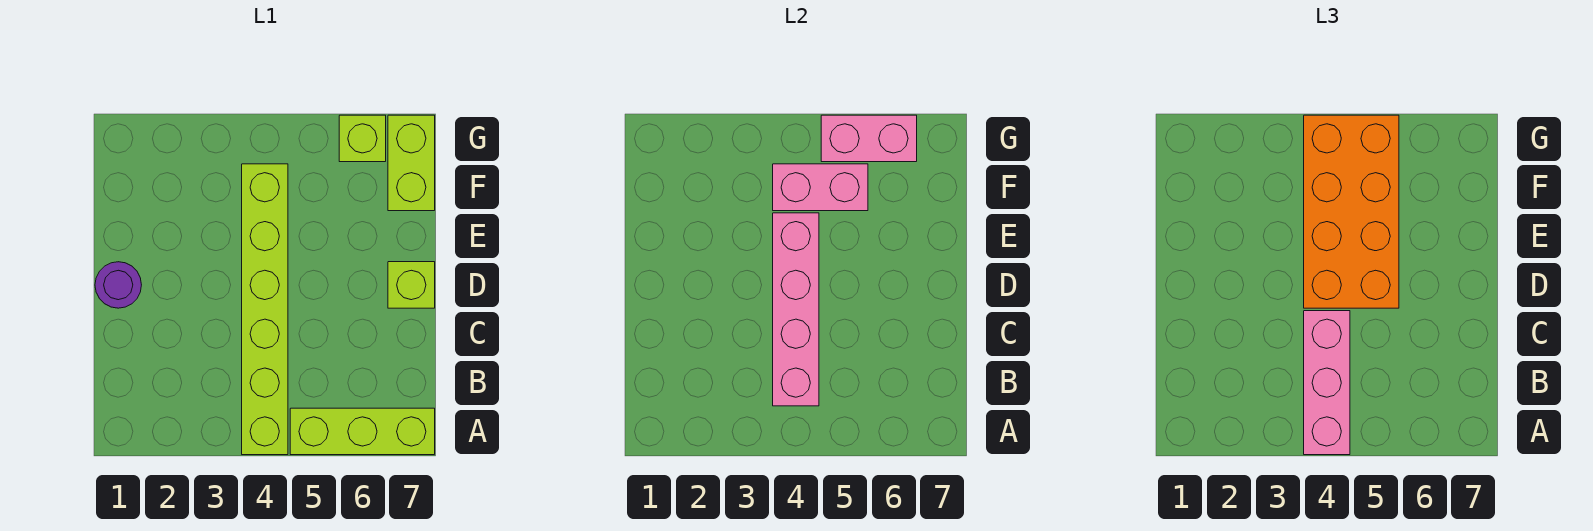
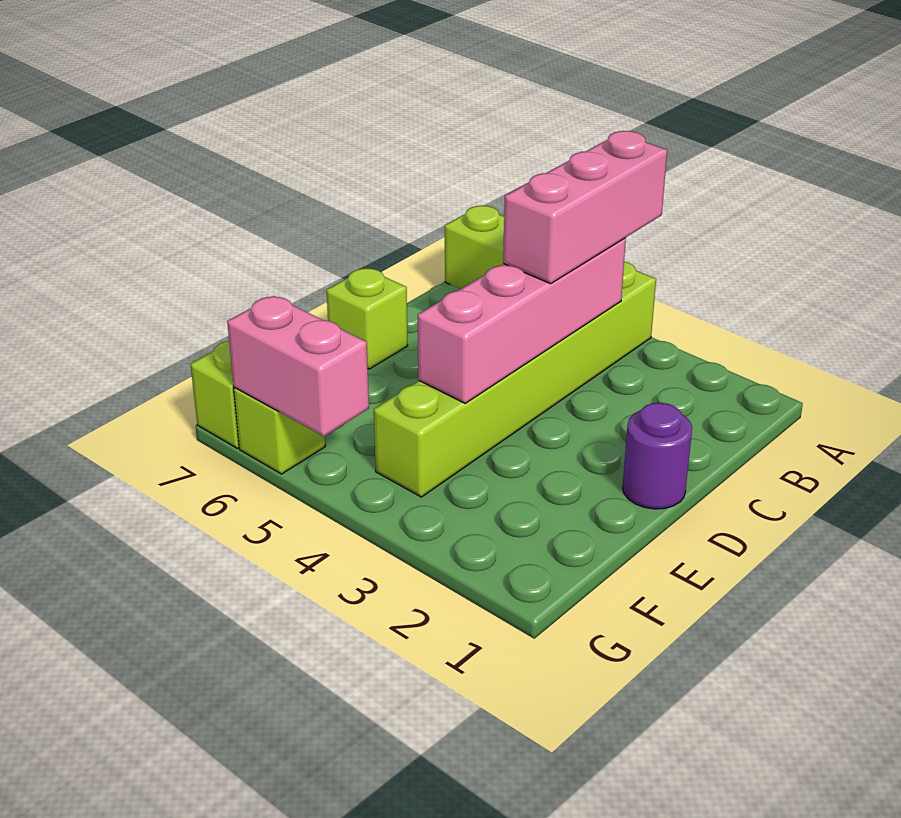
orange brick D4:G5 level 3 -> none
pink brick F4:F5 level 2 -> none

